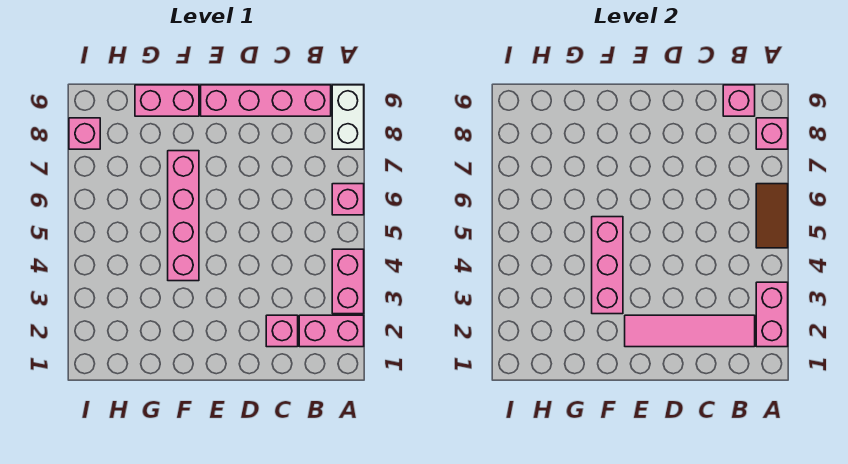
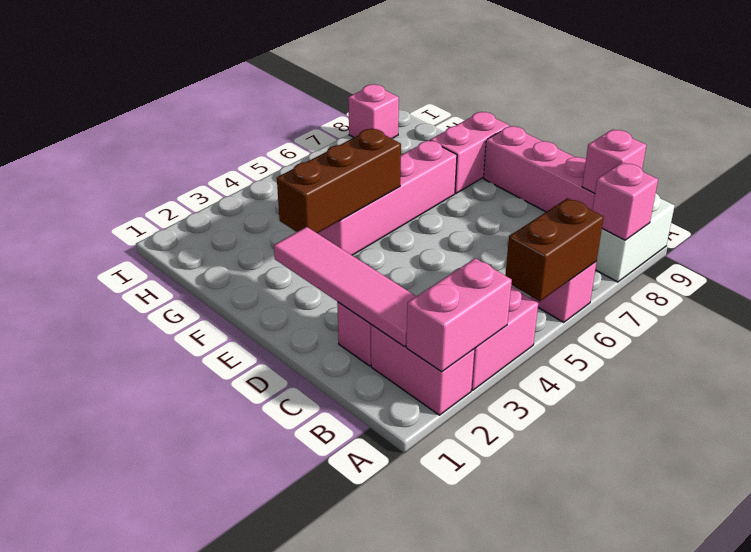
brown tile A5:A6 level 2 -> brown brick A5:A6 level 2
pink brick F3:F5 level 2 -> brown brick F3:F5 level 2
pink brick F9:G9 level 1 -> pink brick F8:F9 level 1

